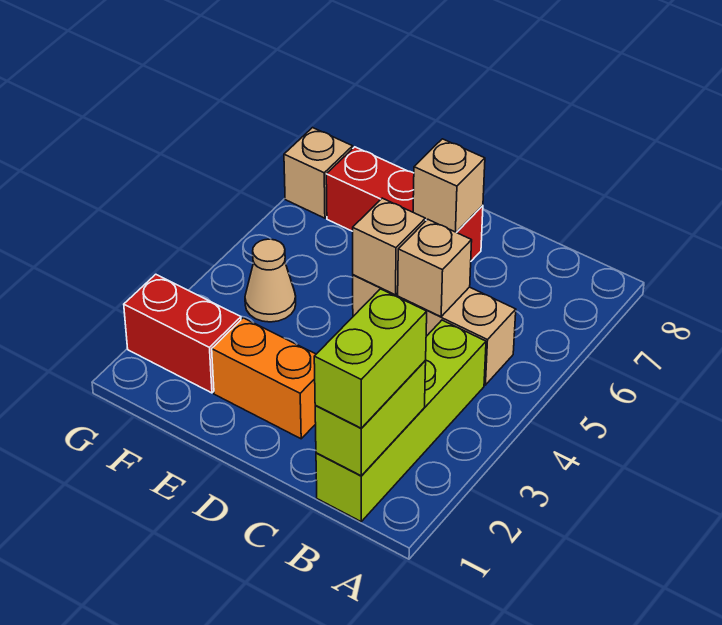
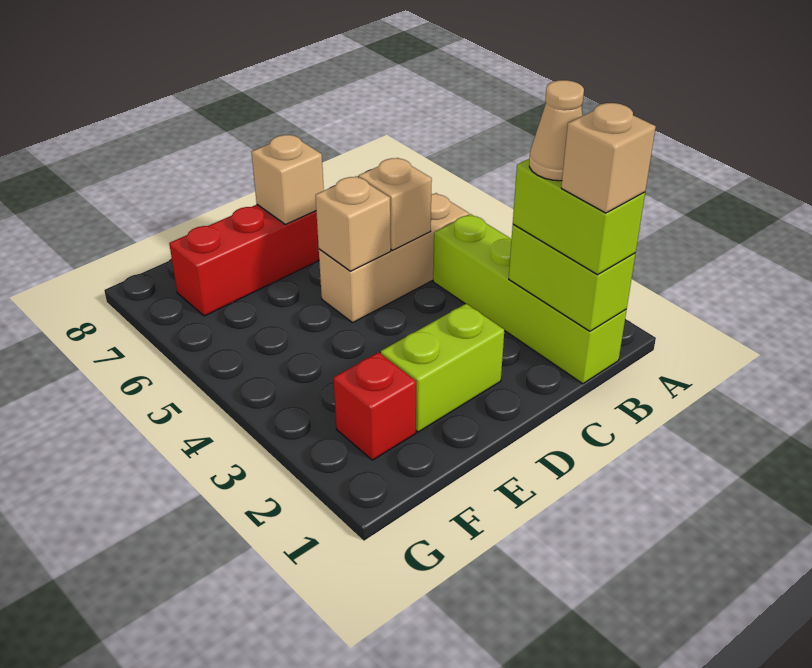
orange brick D2:E2 level 1 -> lime brick D2:E2 level 1
red brick F2:G2 level 1 -> red brick F2 level 1
tan cone F4 level 1 -> tan cone B2 level 4
tan brick G7 level 1 -> tan brick B1 level 4

